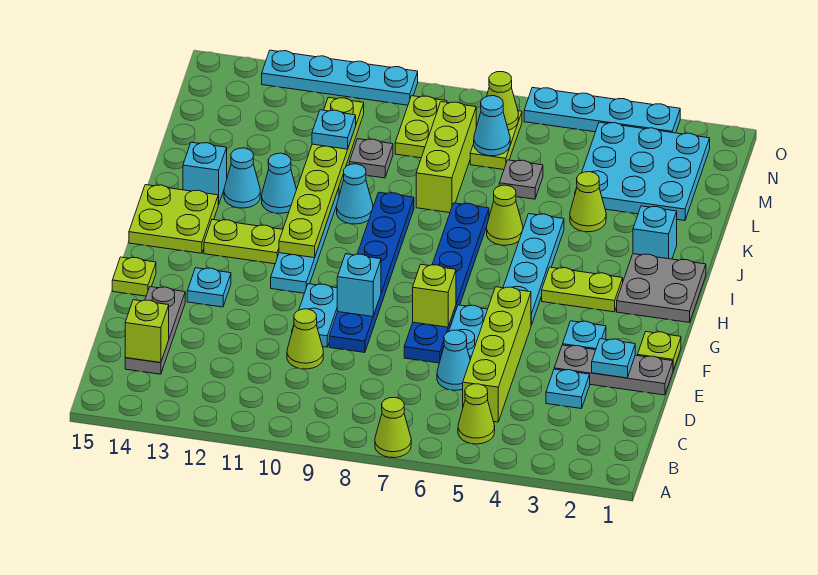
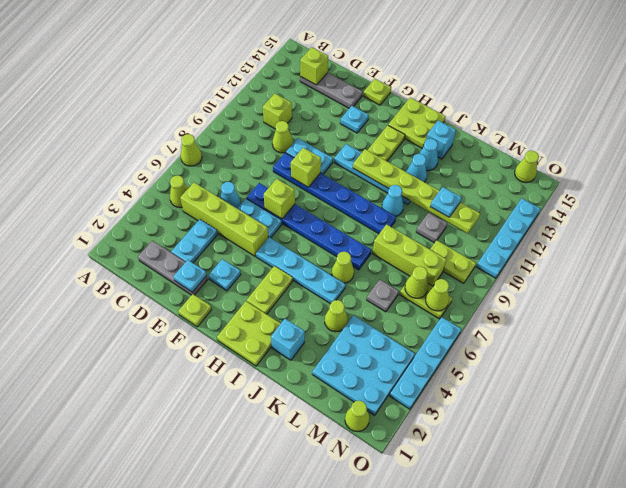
none -> lime brick C11 level 1
cyan plate D3 level 1 -> cyan plate D3:D4 level 1
grey plate E1:E3 level 1 -> grey plate C2:E2 level 1
cyan brick F9 level 2 -> lime brick F9 level 2
grey plate H1:I2 level 1 -> lime plate H1:I2 level 1
cyan cone M7 level 2 -> lime cone M7 level 2
none -> lime cone N1 level 1
none -> lime cone N15 level 1

